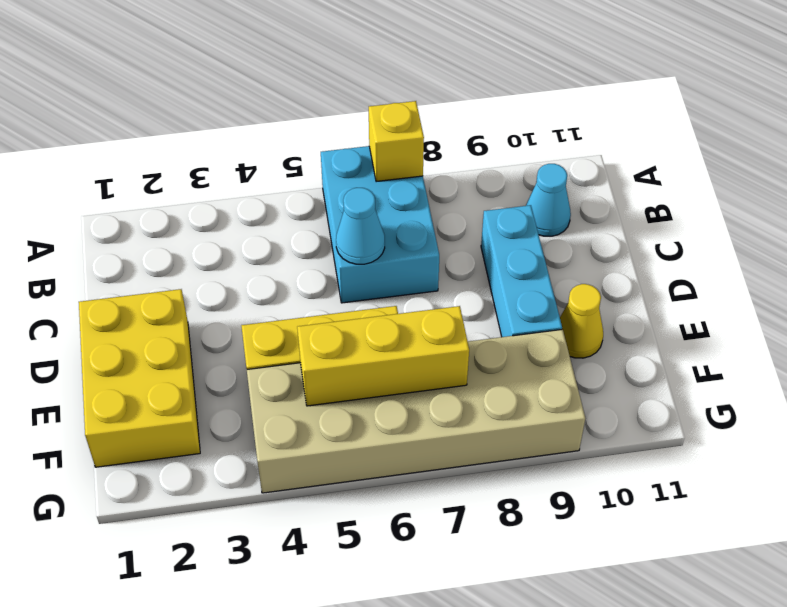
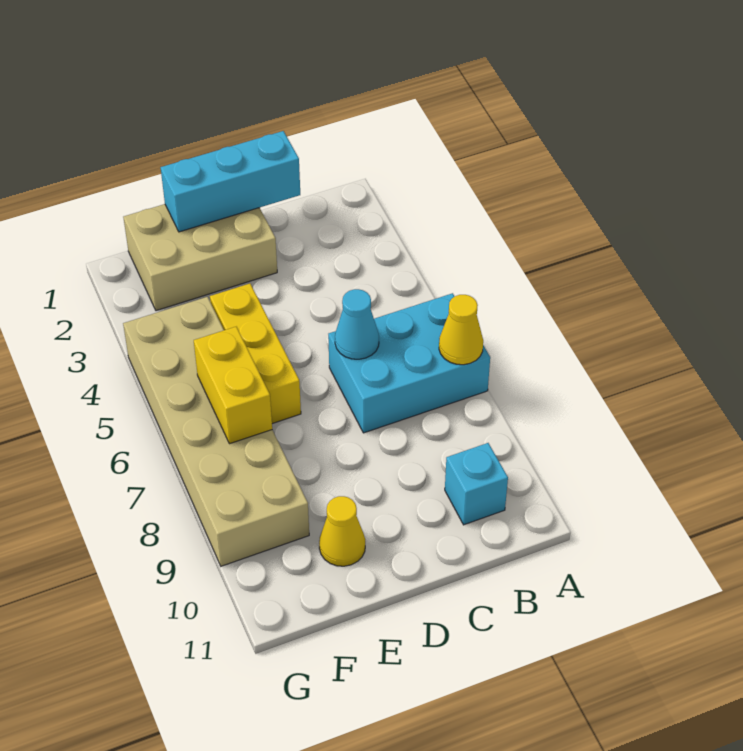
yellow brick A7 level 2 -> yellow cone A7 level 2
cyan cone B10 level 1 -> cyan brick B10 level 1
cyan brick C9:E9 level 1 -> cyan brick C1:E1 level 2
yellow brick D1:F2 level 1 -> tan brick D1:F2 level 1
yellow brick F5:F7 level 2 -> yellow brick F6:F7 level 2

